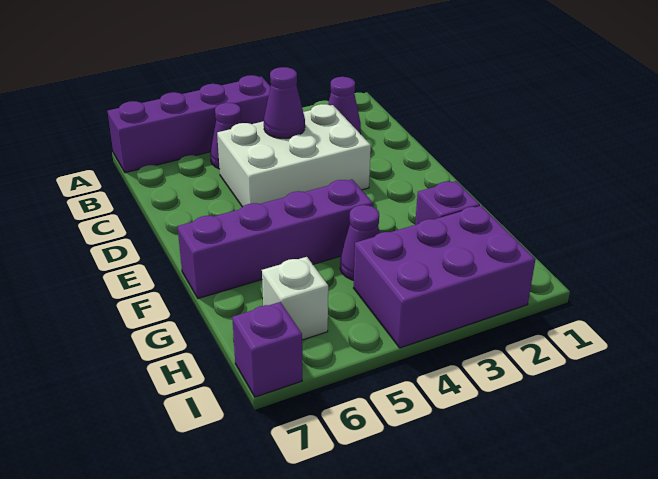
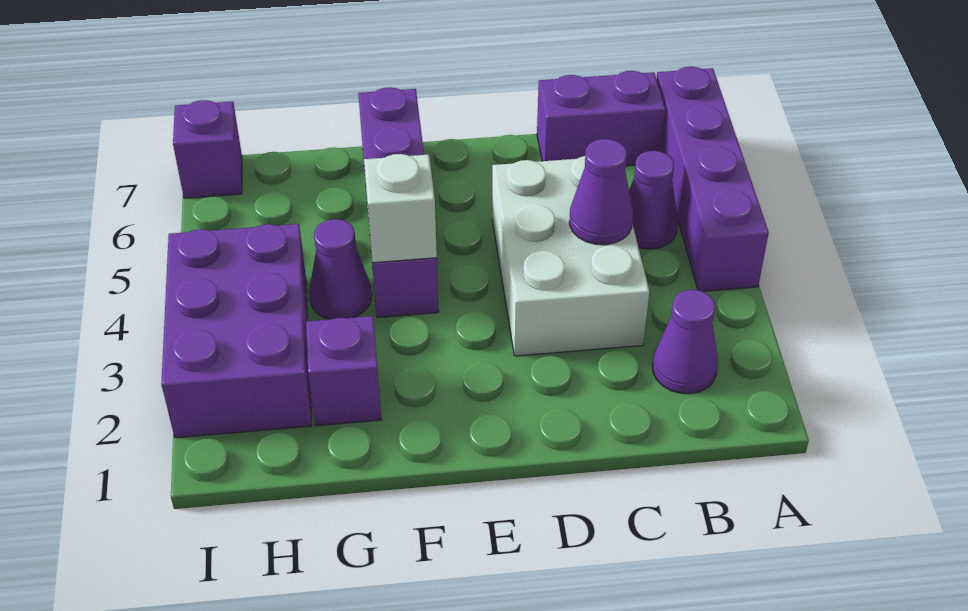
none -> purple brick B7:C7 level 1
white brick H6 level 1 -> white brick F4 level 2

